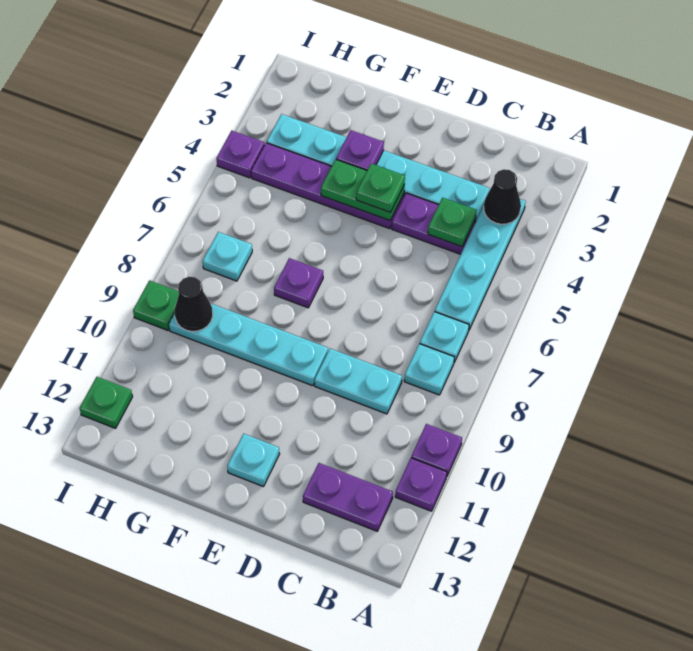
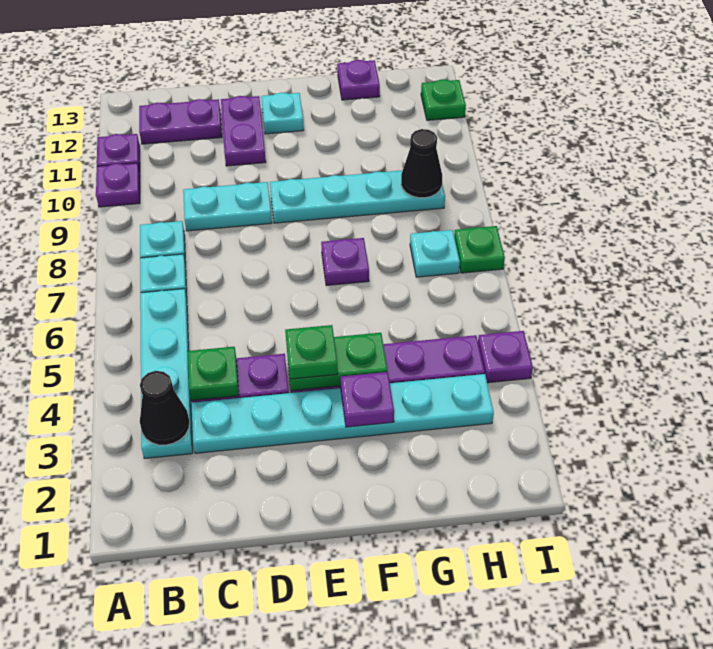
none -> purple plate D11:D12 level 1
none -> purple plate G13 level 1
green plate I9 level 1 -> green plate I7 level 1

